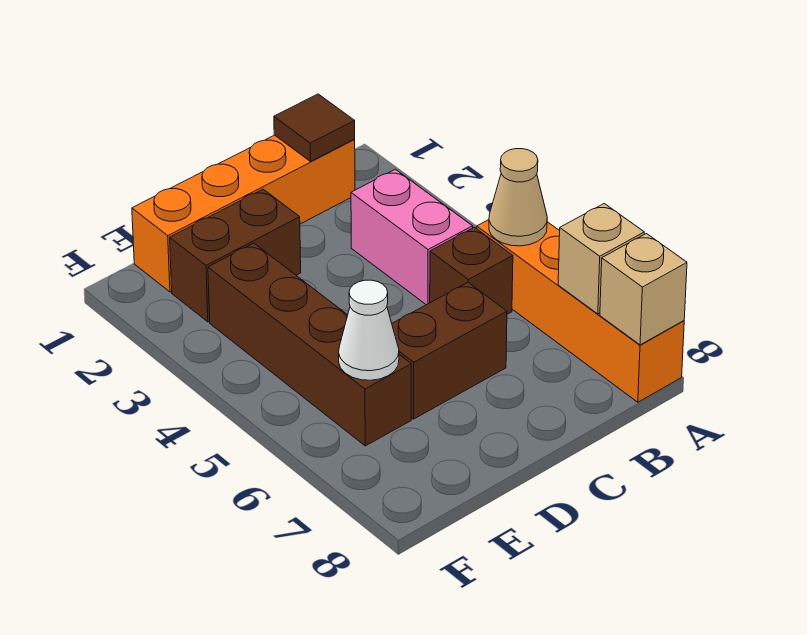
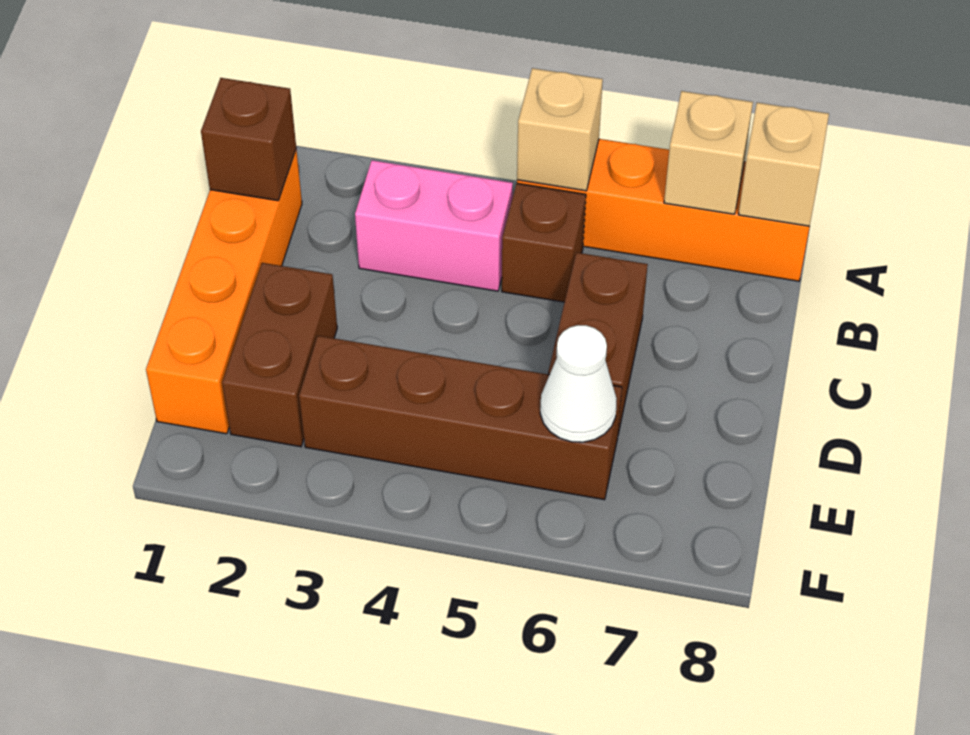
tan cone A5 level 2 -> tan brick A5 level 2
brown tile B1 level 2 -> brown brick B1 level 2

